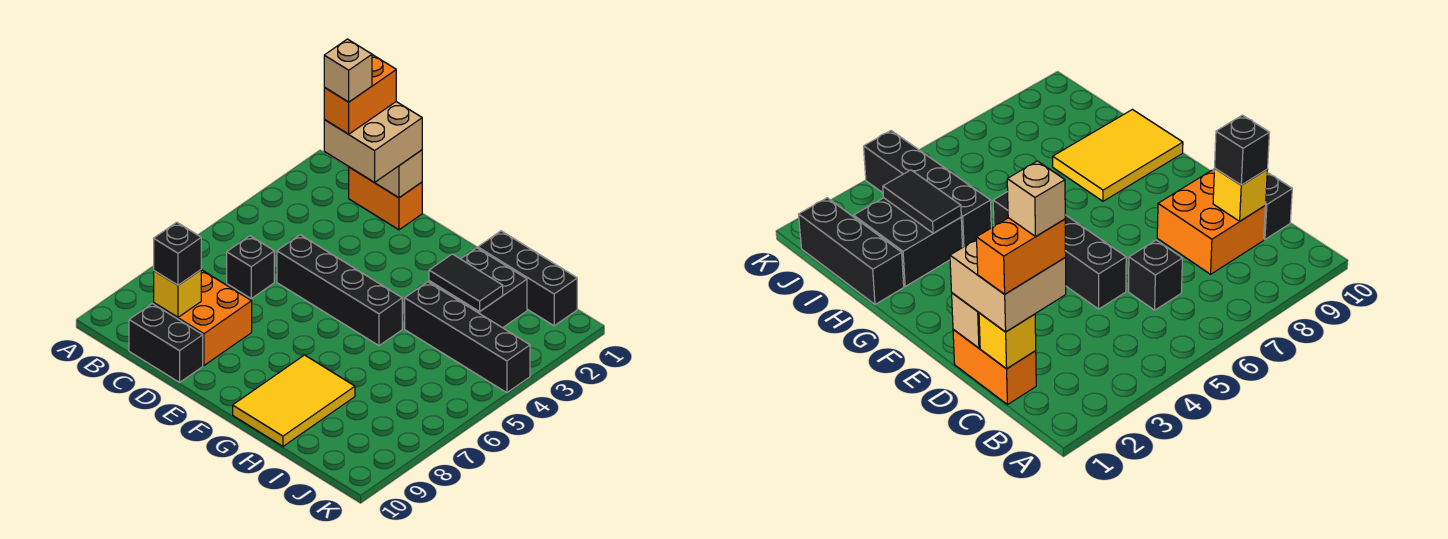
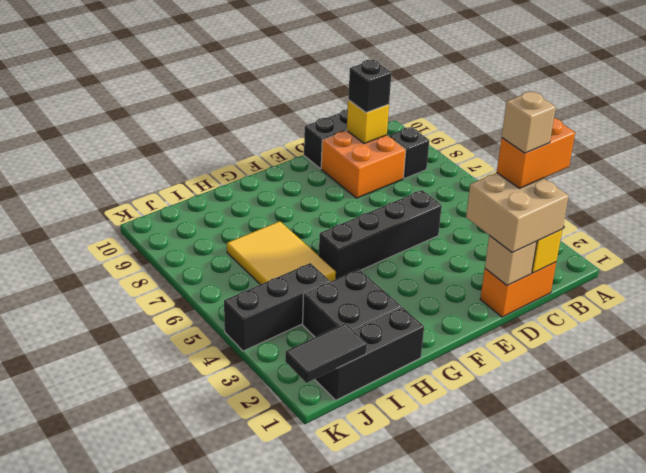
orange brick C1:C2 level 4 -> orange brick B2:C2 level 4
black brick C6 level 1 -> black brick B8 level 1
yellow tile G8:H10 level 1 -> yellow tile H5:I7 level 1
black tile H3:I3 level 2 -> black tile J1:K1 level 2
black brick H4:K4 level 1 -> black brick I4:K4 level 1

